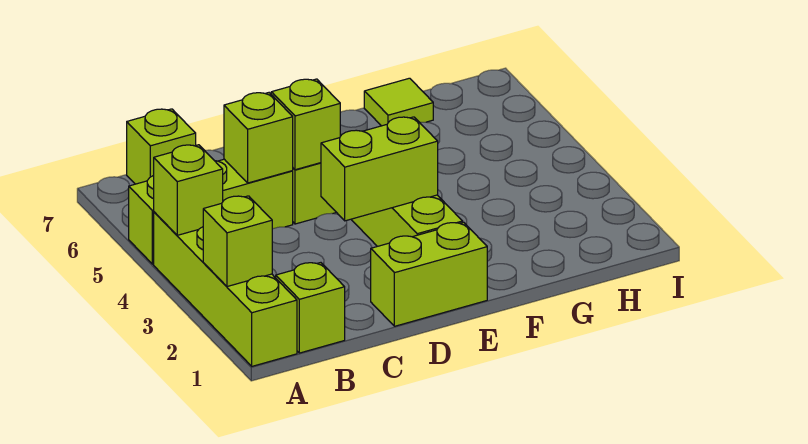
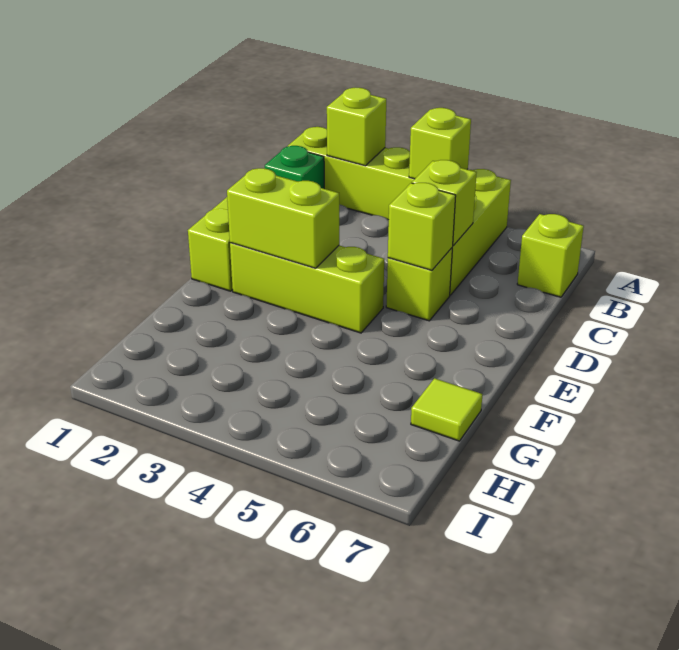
lime brick B1 level 1 -> green brick B1 level 1
lime brick D3:E3 level 2 -> lime brick E2:E3 level 2

